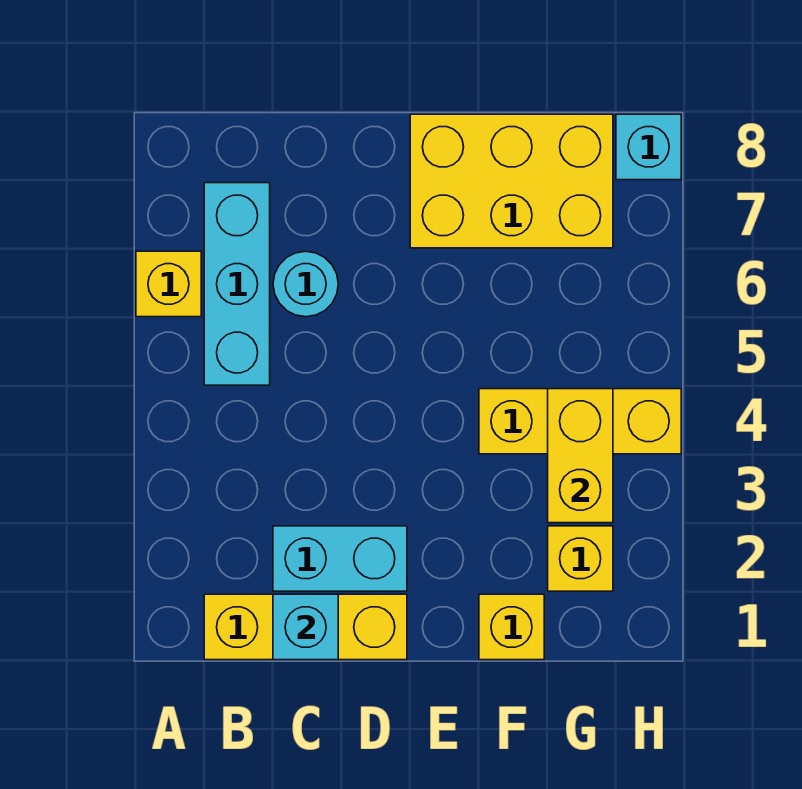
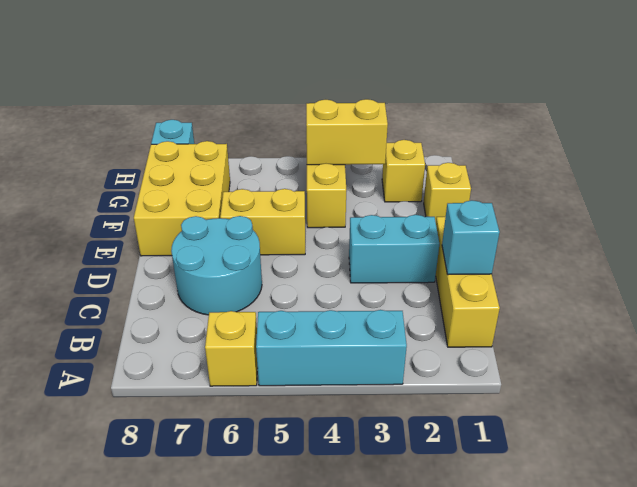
cyan brick B5:B7 level 1 -> cyan brick A3:A5 level 1
cyan brick C2:D2 level 1 -> cyan brick D2:D3 level 1
cyan round brick C6 level 1 -> cyan round brick C6:D7 level 1
none -> yellow brick E5:E6 level 1

